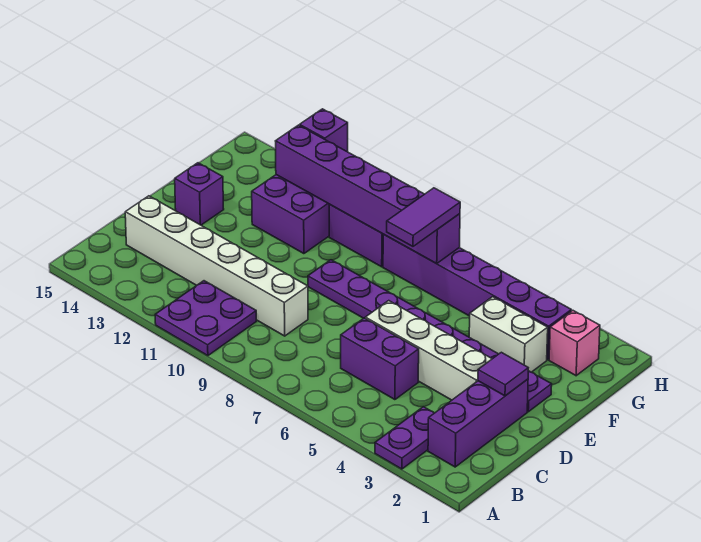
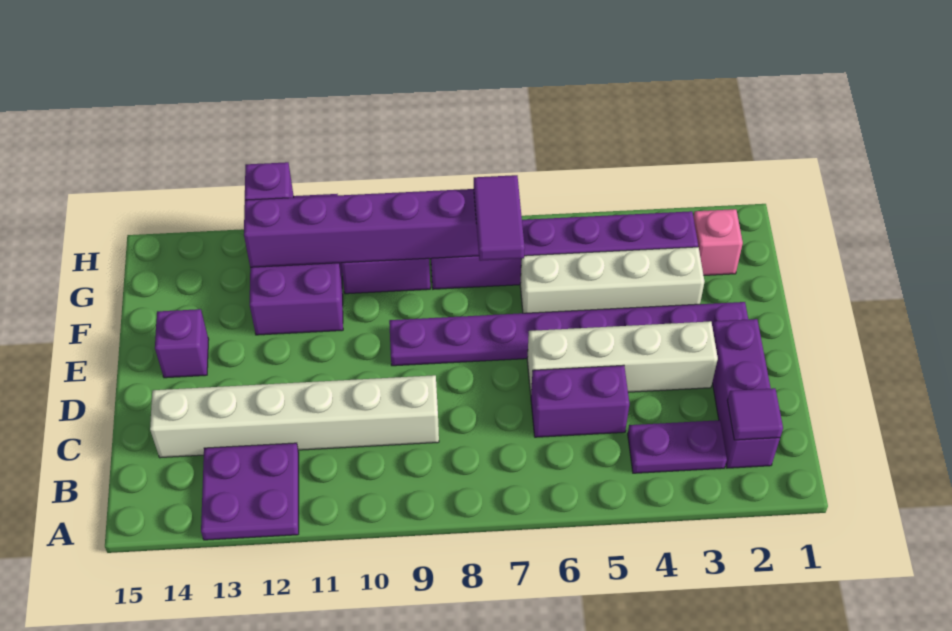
purple plate A3:B3 level 1 -> purple plate B3:B4 level 1
purple plate A10:B11 level 1 -> purple plate A12:B13 level 1
purple tile D2 level 2 -> purple tile B2 level 2
white brick F3:F4 level 1 -> white brick F3:F6 level 1

